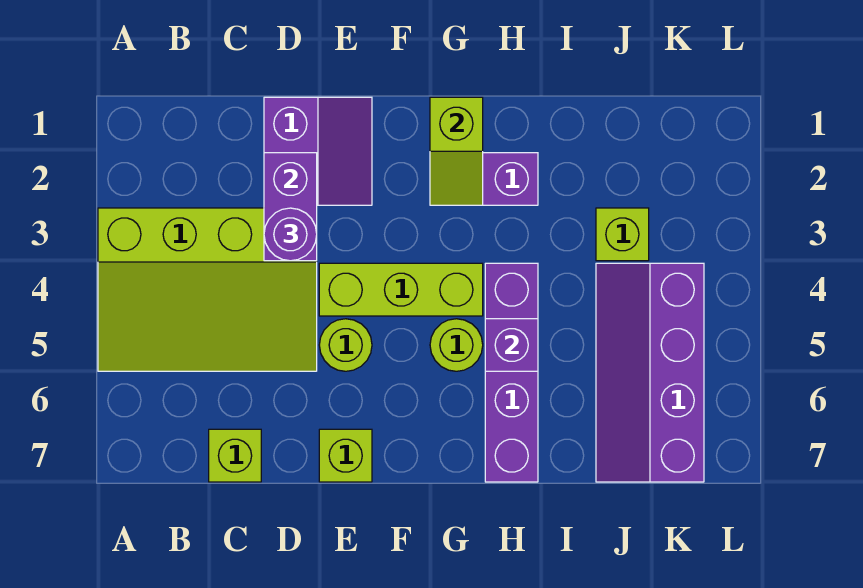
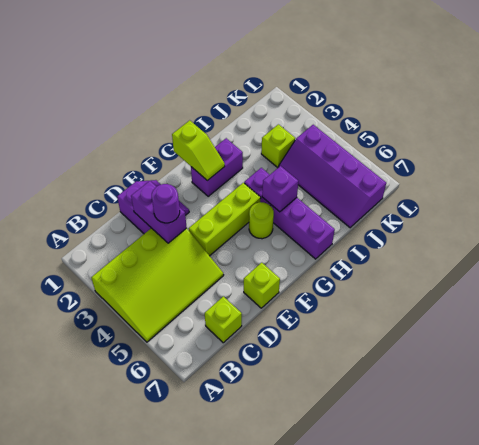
lime round brick E5 level 1 -> none

